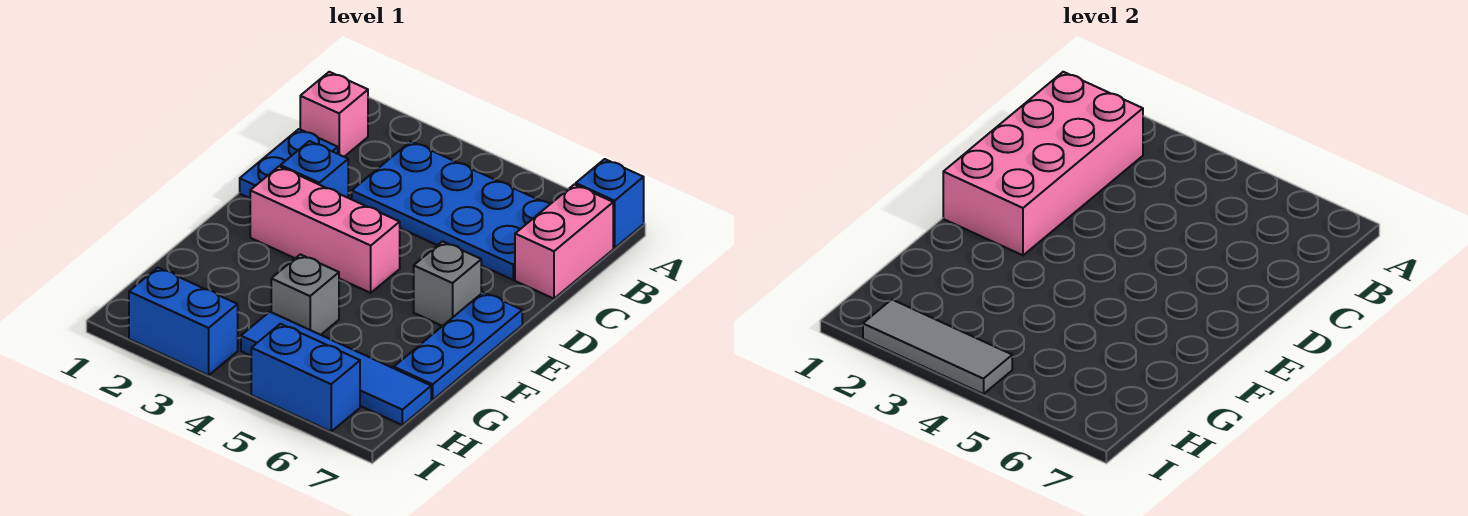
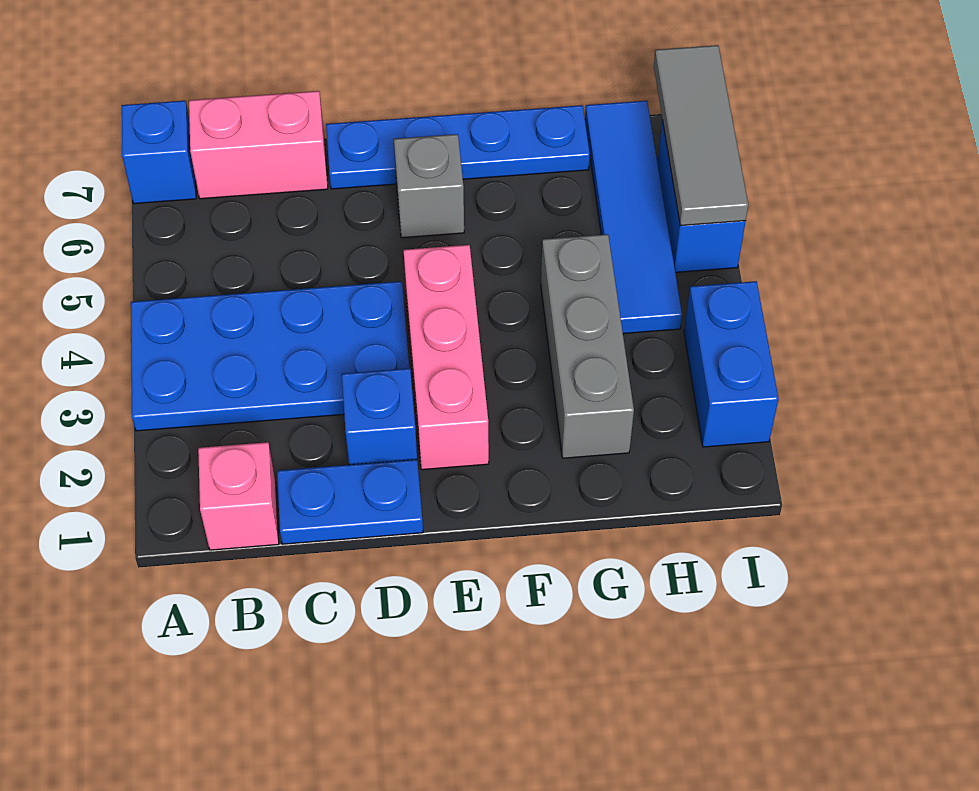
pink brick B1:E2 level 2 -> none
blue plate B3:C6 level 1 -> blue plate A3:D4 level 1
blue plate E7:G7 level 1 -> blue plate D7:G7 level 1
grey brick G4 level 1 -> grey brick G2:G4 level 1
grey tile I2:I4 level 2 -> grey tile I5:I7 level 2

